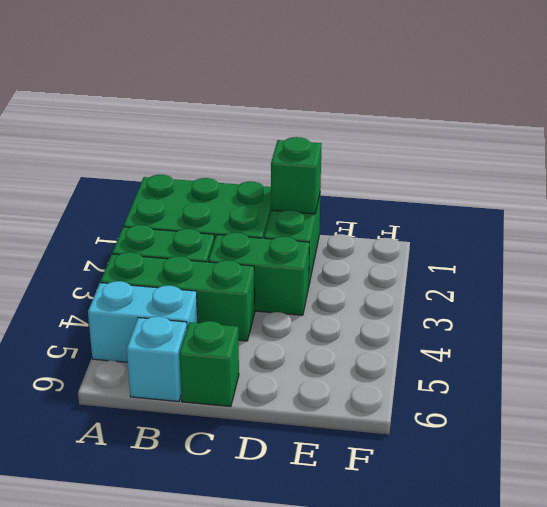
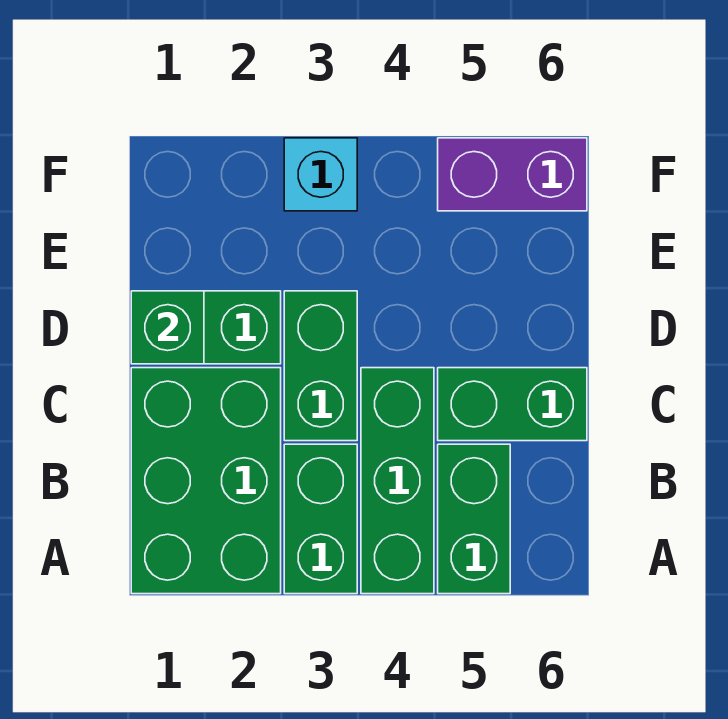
cyan brick A5:B5 level 1 -> green brick A5:B5 level 1
cyan brick B6 level 1 -> cyan brick F3 level 1
green brick C6 level 1 -> green brick C5:C6 level 1
none -> purple brick F5:F6 level 1

